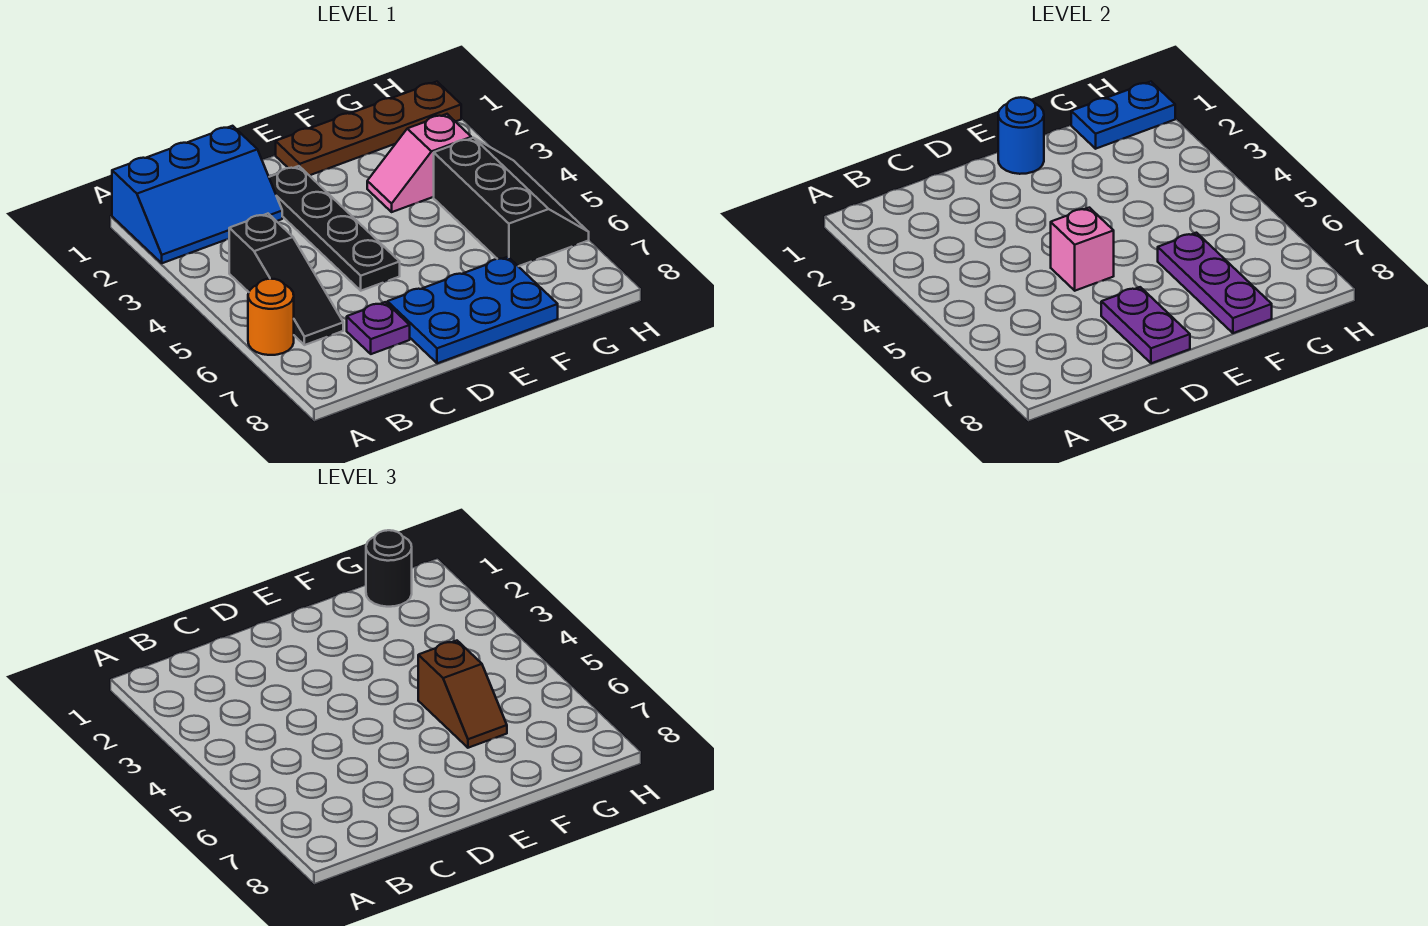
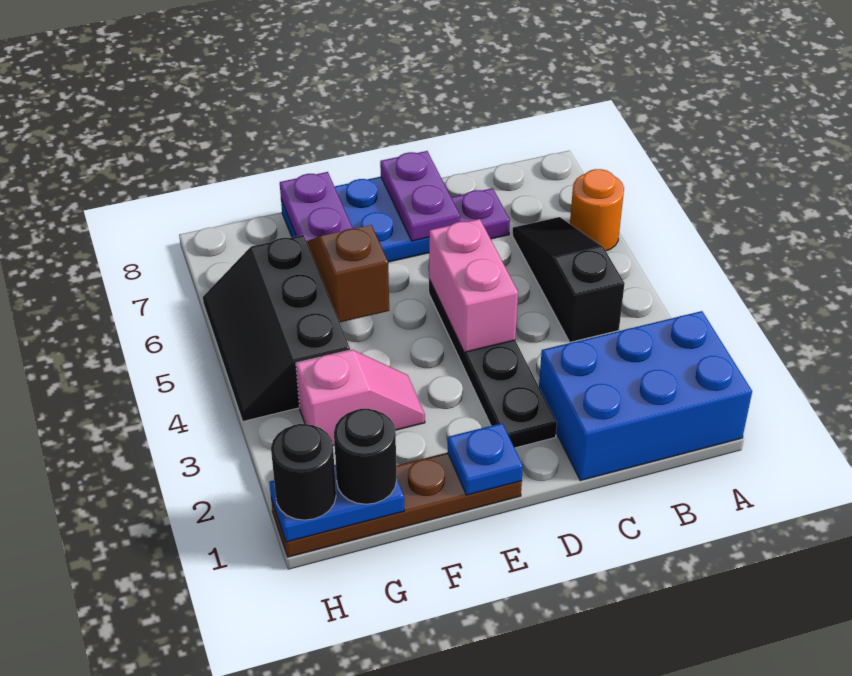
blue slope A1:C2 level 1 top 1 -> blue brick A1:C2 level 1
pink brick D5 level 2 -> pink brick D4:D5 level 2
blue round brick E1 level 2 -> blue plate E1 level 2
none -> black round brick H1 level 3

